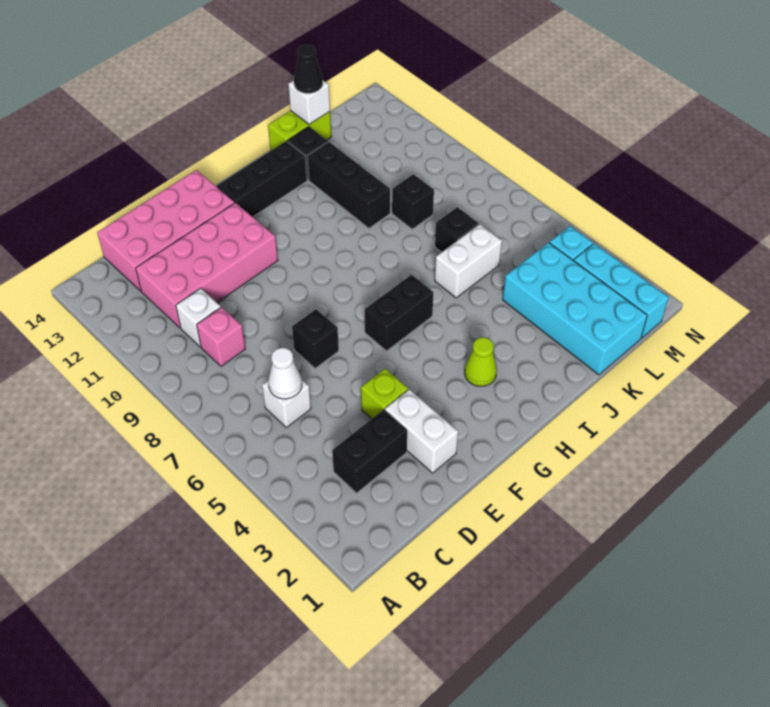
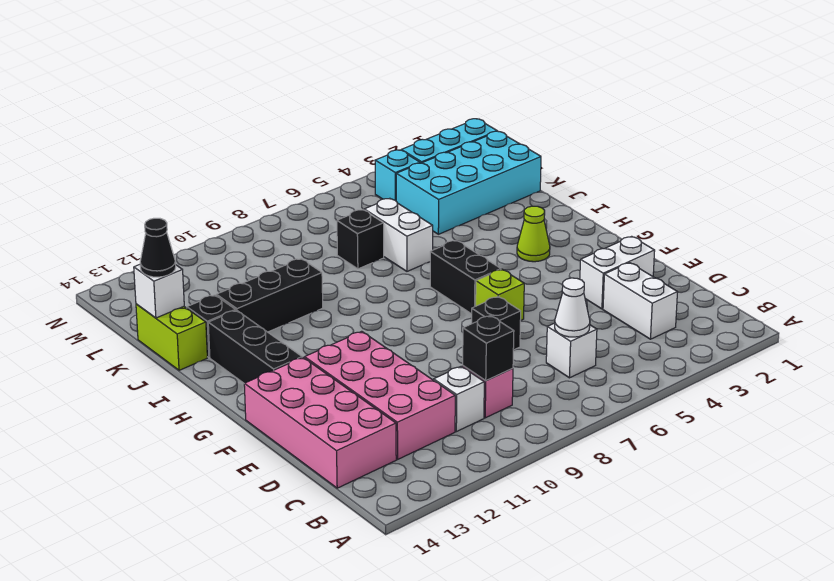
black brick C3:D3 level 1 -> white brick C3:D3 level 1
lime brick E4 level 1 -> lime brick F6 level 1
black brick K9 level 1 -> black brick C9 level 2

